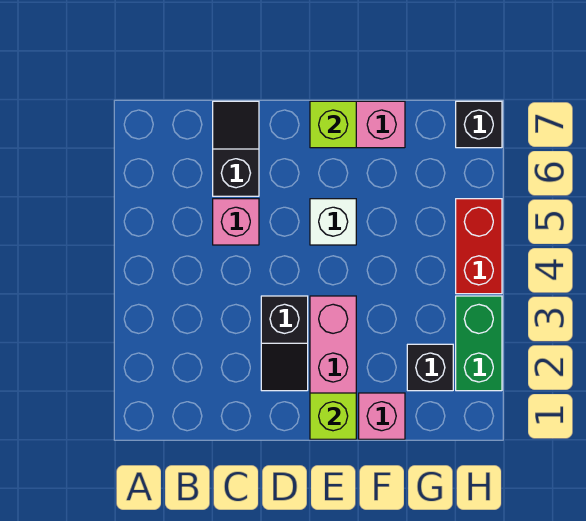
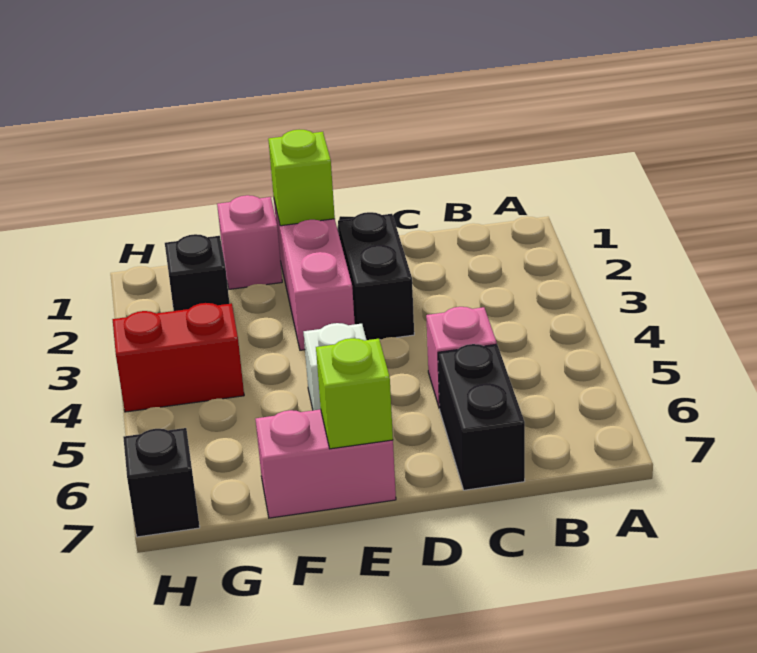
black slope C6:C7 level 1 top 6 -> black brick C6:C7 level 1
black slope D2:D3 level 1 top 3 -> black brick D2:D3 level 1
green brick H2:H3 level 1 -> none
red brick H4:H5 level 1 -> red brick G4:H4 level 1

